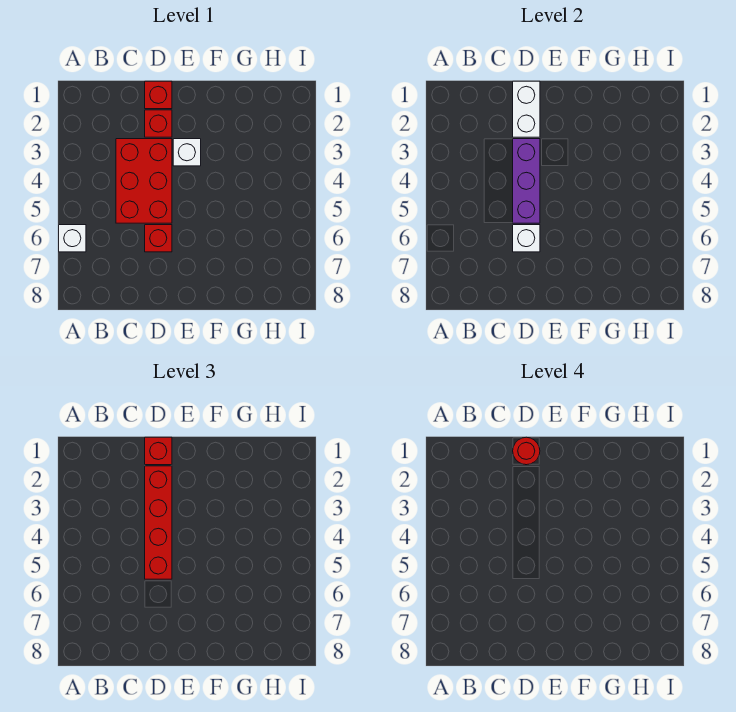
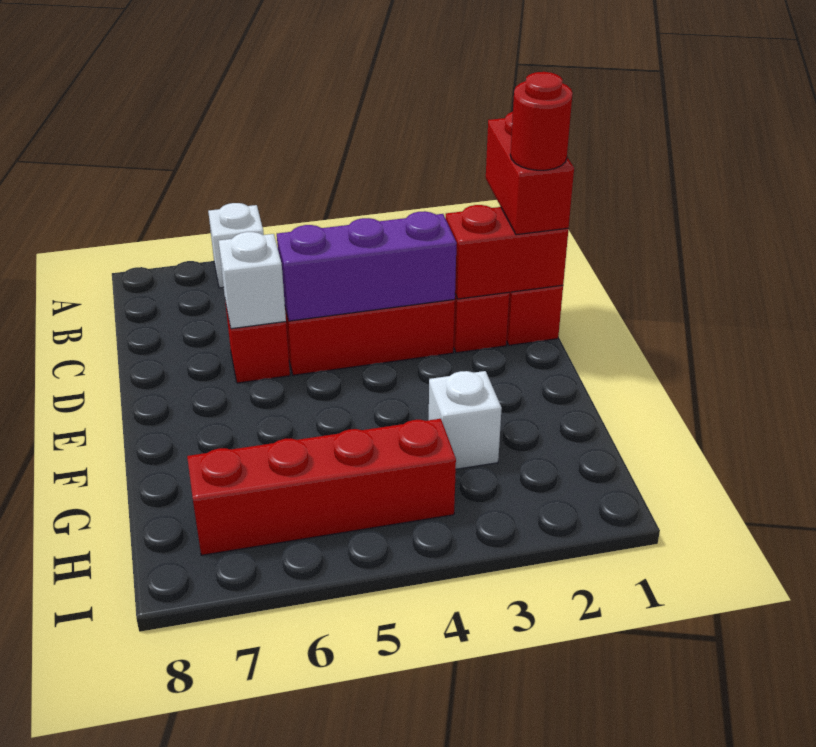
white brick D1:D2 level 2 -> red brick D1:D2 level 2
red brick D1 level 3 -> red brick C1:D1 level 3
red brick D2:D5 level 3 -> red brick H4:H7 level 1
white brick E3 level 1 -> white brick G3 level 1

